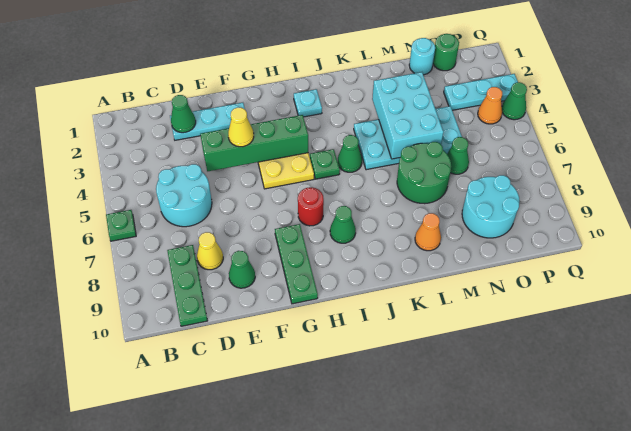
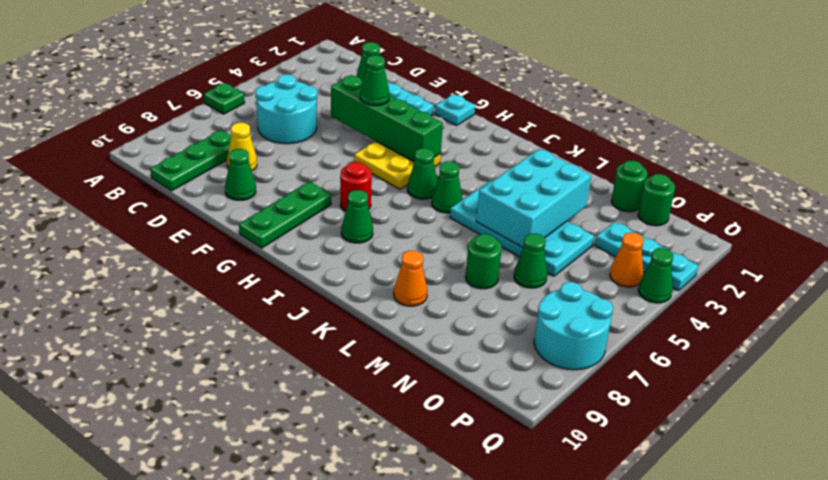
yellow cone F4 level 3 -> green cone F4 level 3
cyan plate I2 level 1 -> cyan plate G1 level 1
green plate I5 level 1 -> green cone I5 level 1
green round brick L6:M7 level 1 -> green round brick M7 level 1
cyan round brick N1 level 1 -> green round brick N1 level 1
cyan round brick N8:O9 level 1 -> cyan round brick P7:Q8 level 1

